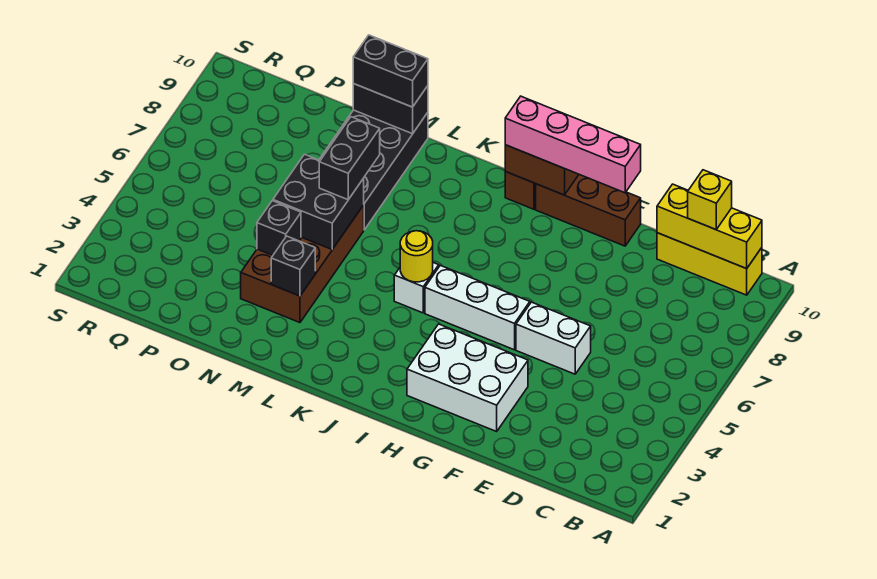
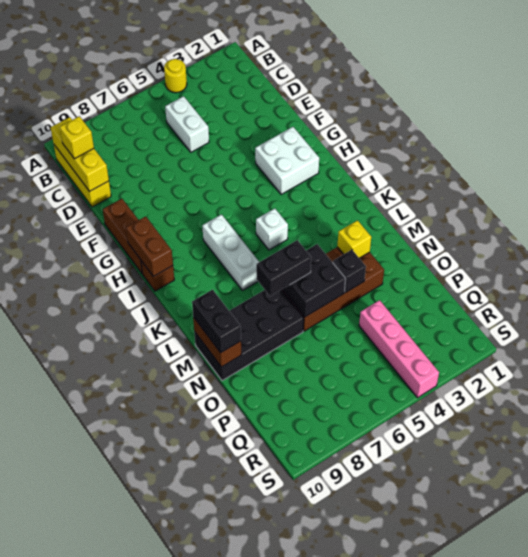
white brick E5:F5 level 1 -> white brick C5:D5 level 1
white brick F2:H3 level 1 -> white brick G2:H3 level 1
pink brick F10:I10 level 3 -> pink brick P4:S4 level 1
white brick G5:I5 level 1 -> white brick I7:K7 level 1
yellow round brick J5 level 2 -> yellow round brick A4 level 1
black brick M3 level 2 -> yellow brick M3 level 2
black brick M10:N10 level 2 -> brown brick M10:N10 level 2

